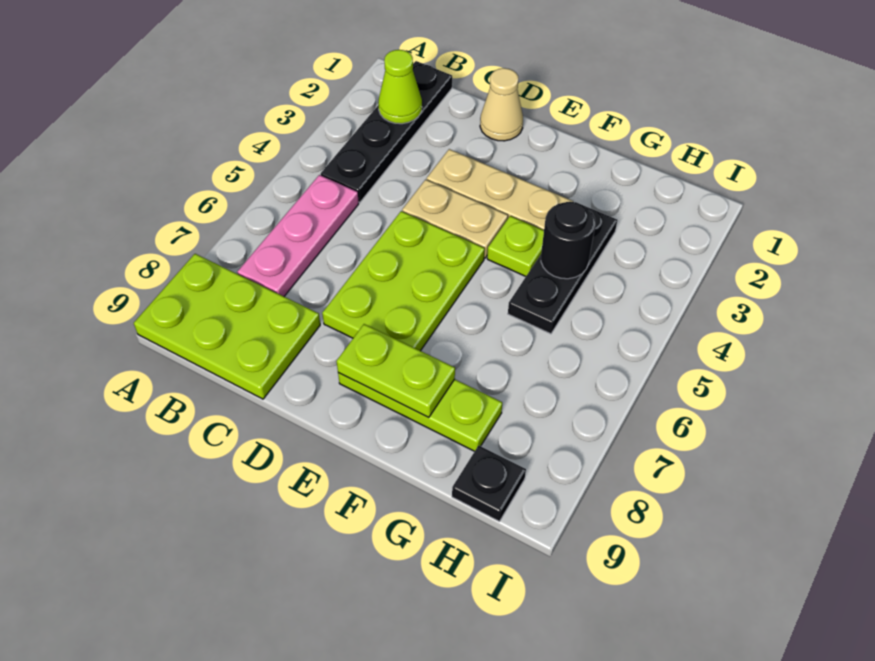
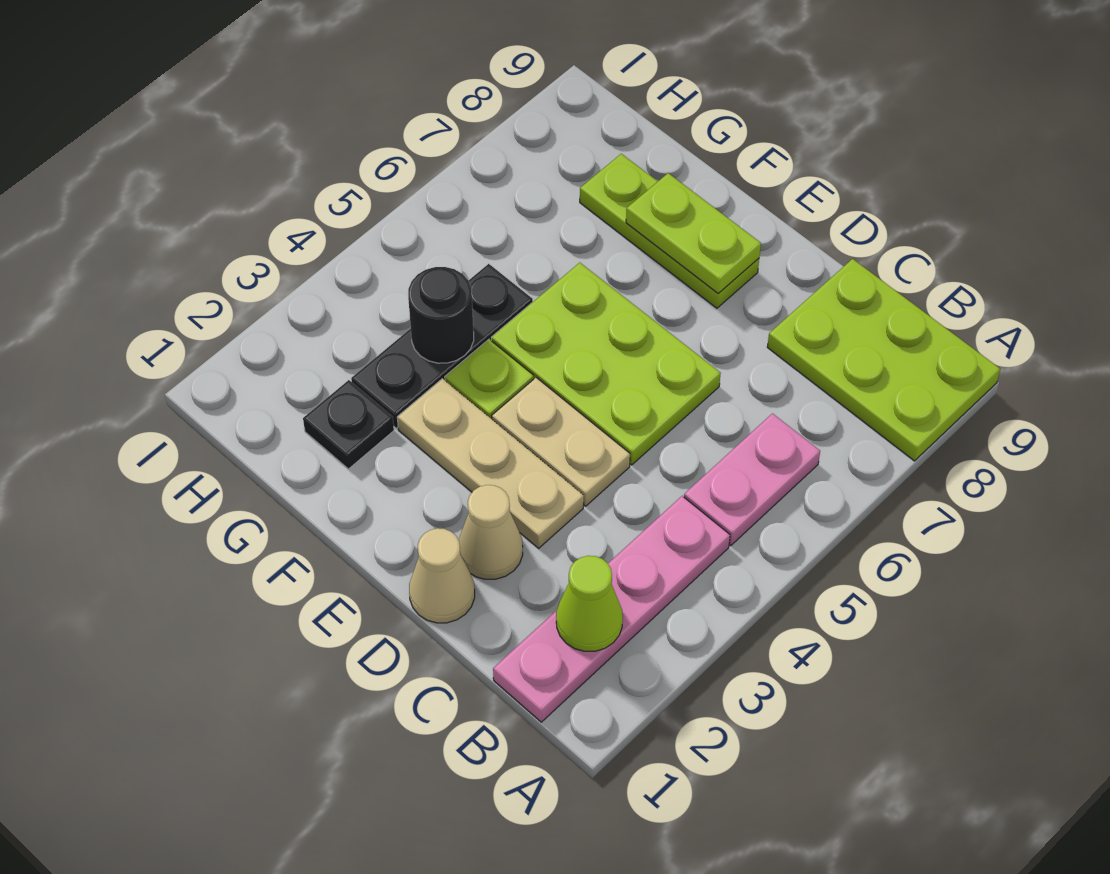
black plate B1:B4 level 1 -> pink plate B1:B4 level 1
pink plate B5:B7 level 1 -> pink plate B5:B6 level 1
none -> tan cone D2 level 1
lime plate D5:E7 level 1 -> lime plate D5:F6 level 1
black plate H9 level 1 -> black plate G2 level 1

